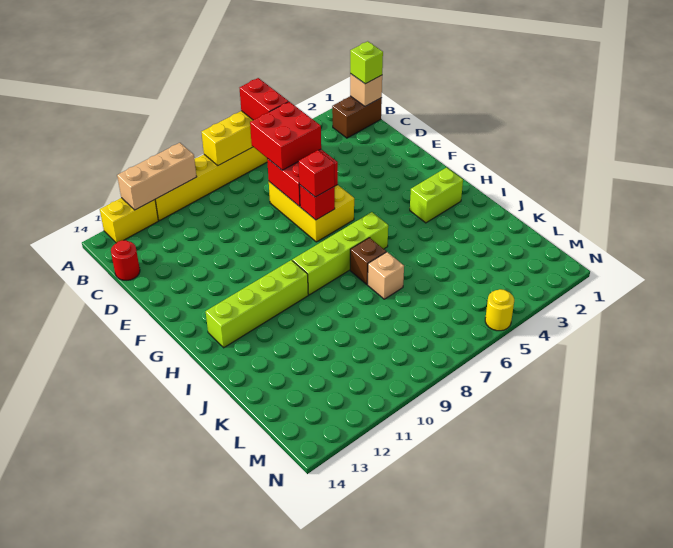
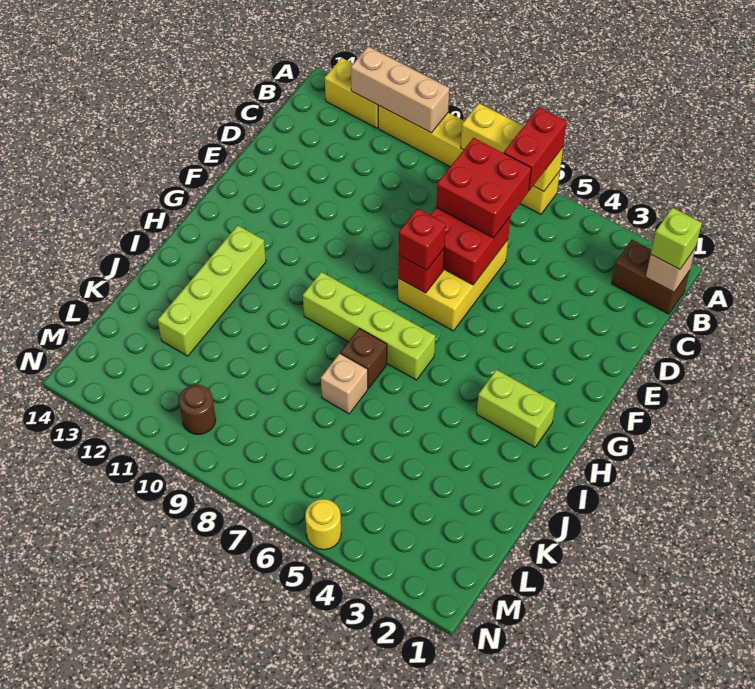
red round brick C14 level 1 -> none
lime brick H10:H13 level 1 -> lime brick H12:K12 level 1
none -> brown round brick M10 level 1

